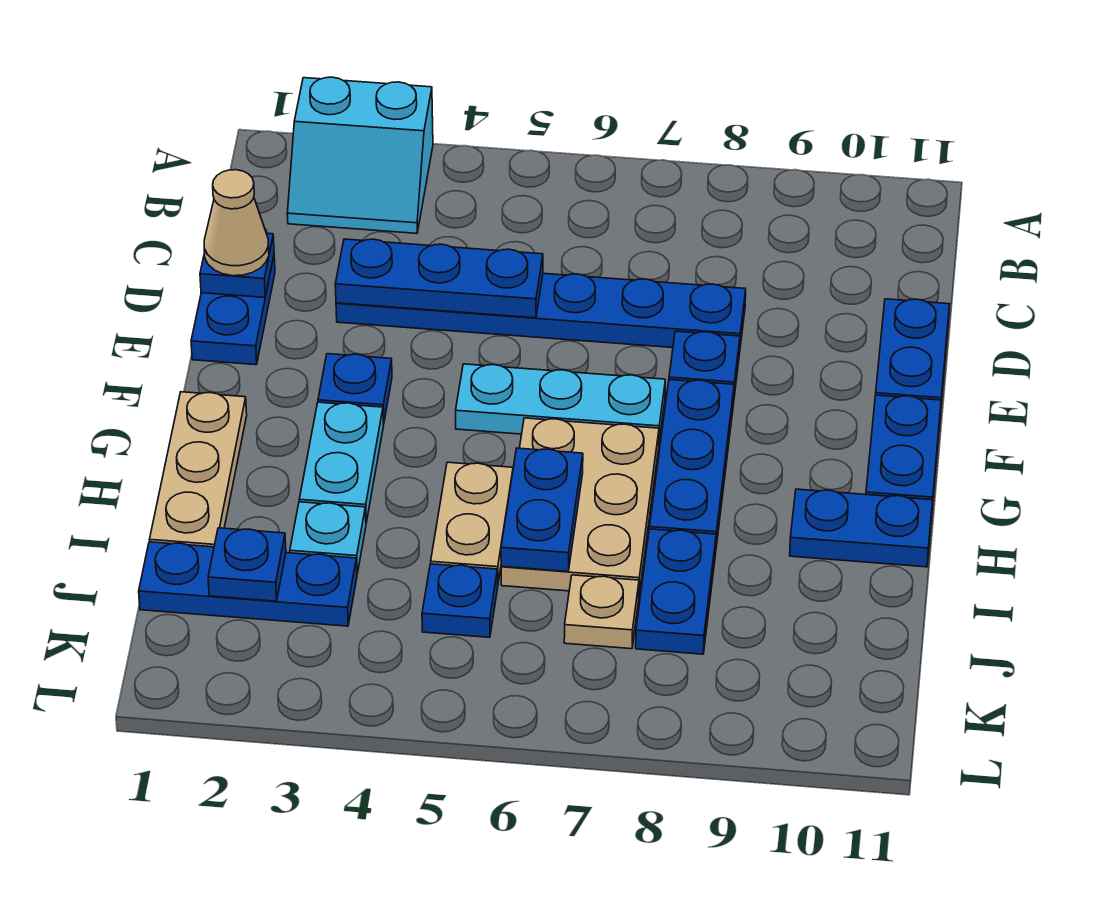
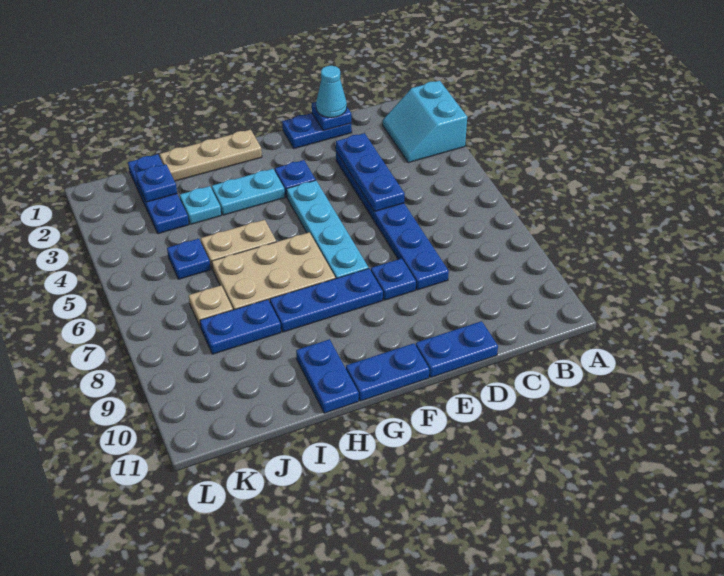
tan cone D1 level 3 -> cyan cone D1 level 3
cyan plate F5:F7 level 1 -> cyan plate F4:F7 level 1
blue plate H6:I6 level 2 -> none

